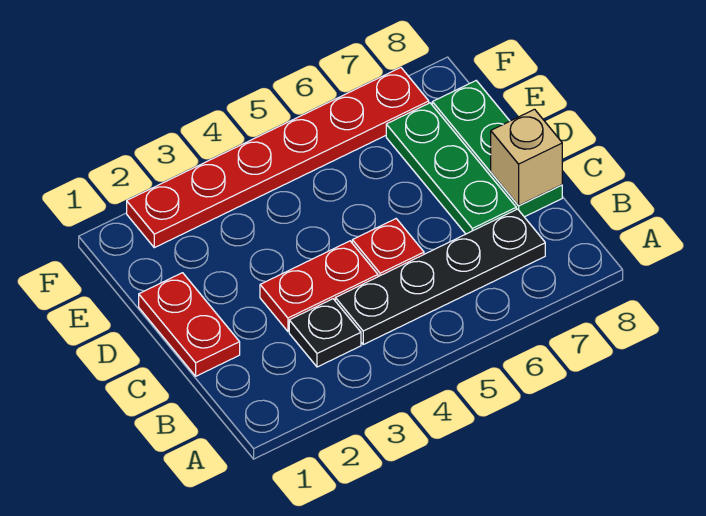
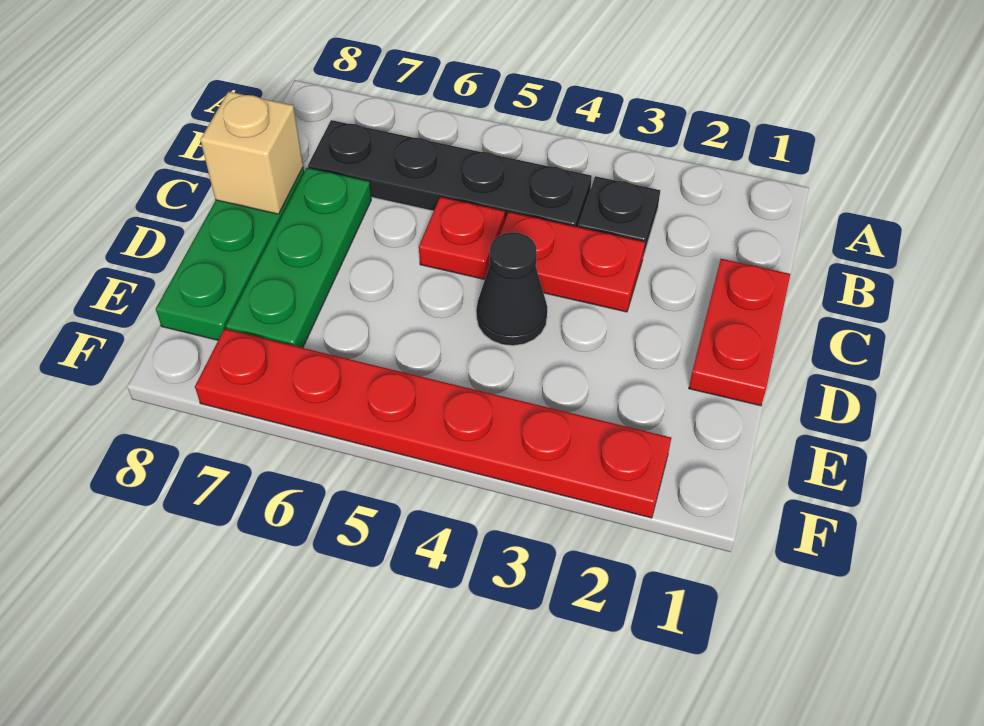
none -> black cone D4 level 1

